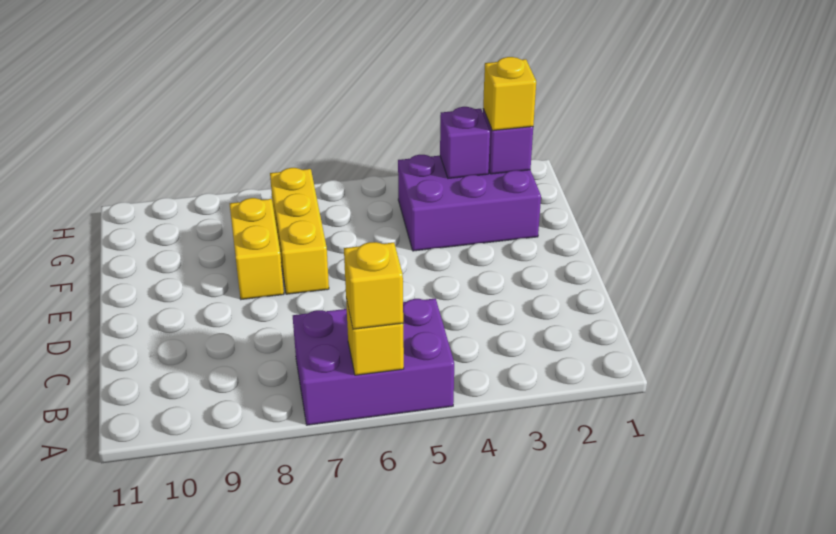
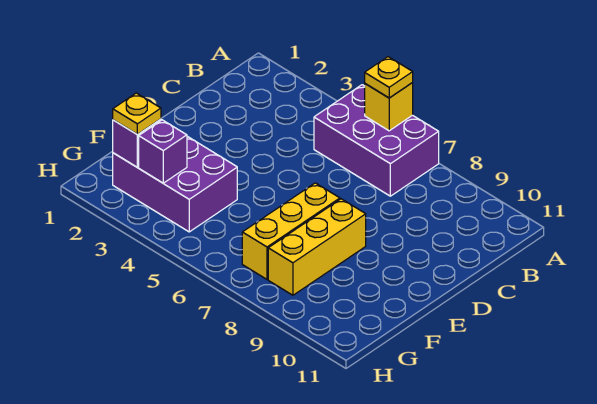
yellow brick A6 level 3 -> yellow plate A6 level 3
yellow brick E8:F8 level 1 -> yellow brick E8:G8 level 1
yellow brick G2 level 3 -> yellow plate G2 level 3

